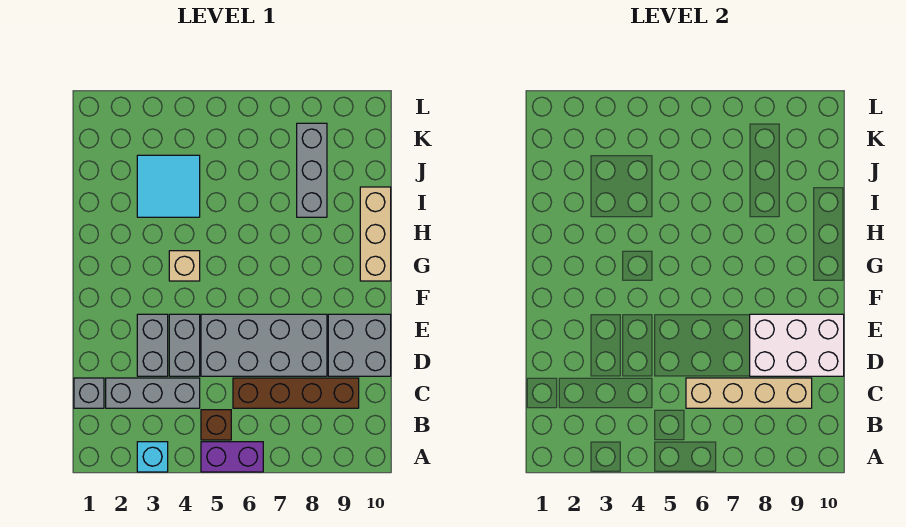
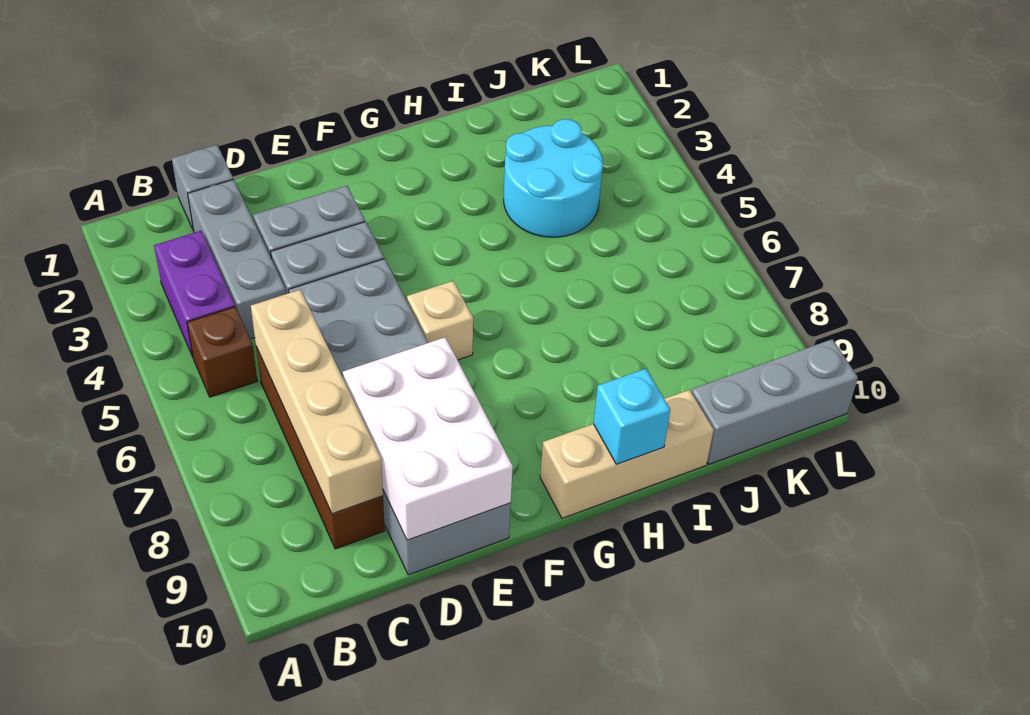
cyan brick A3 level 1 -> cyan brick H10 level 2
purple brick A5:A6 level 1 -> purple brick B3:B4 level 1
tan brick G4 level 1 -> tan brick F6 level 1
cyan tile I3:J4 level 1 -> cyan round brick I3:J4 level 1
grey brick I8:K8 level 1 -> grey brick J10:L10 level 1

